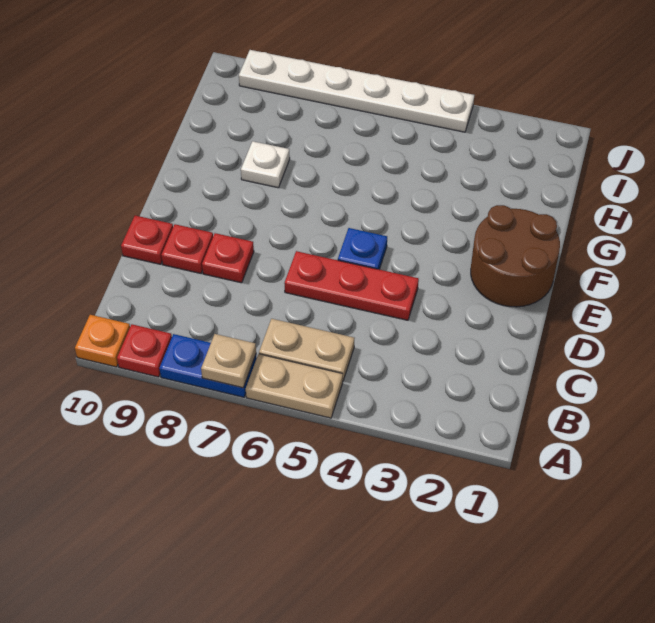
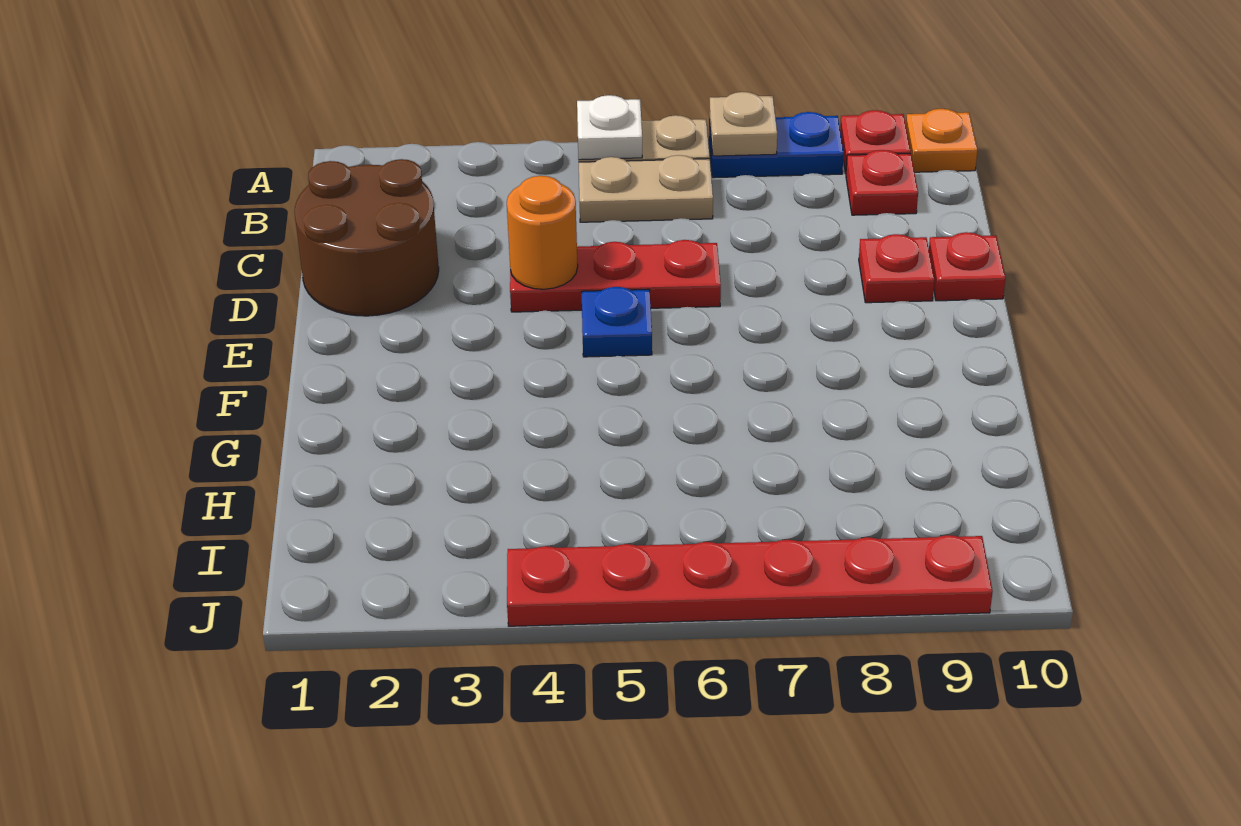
none -> orange round brick D4 level 2
red plate D8 level 1 -> red plate B9 level 1
brown round brick E1:F2 level 1 -> brown round brick C1:D2 level 1
white plate G8 level 1 -> white plate A5 level 2
white plate J4:J9 level 1 -> red plate J4:J9 level 1

